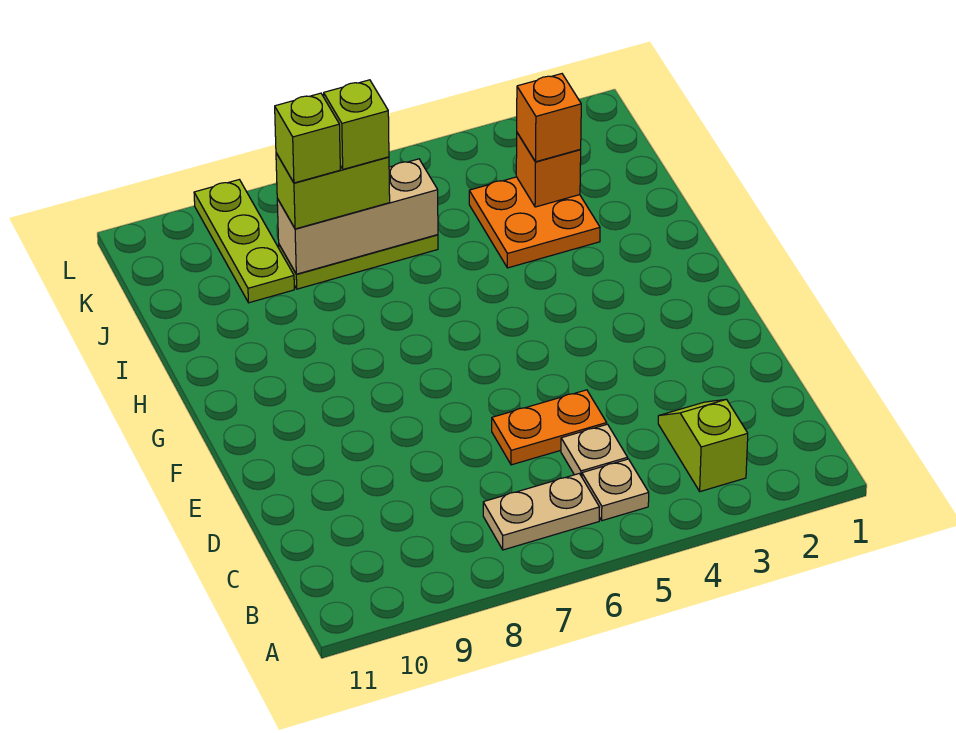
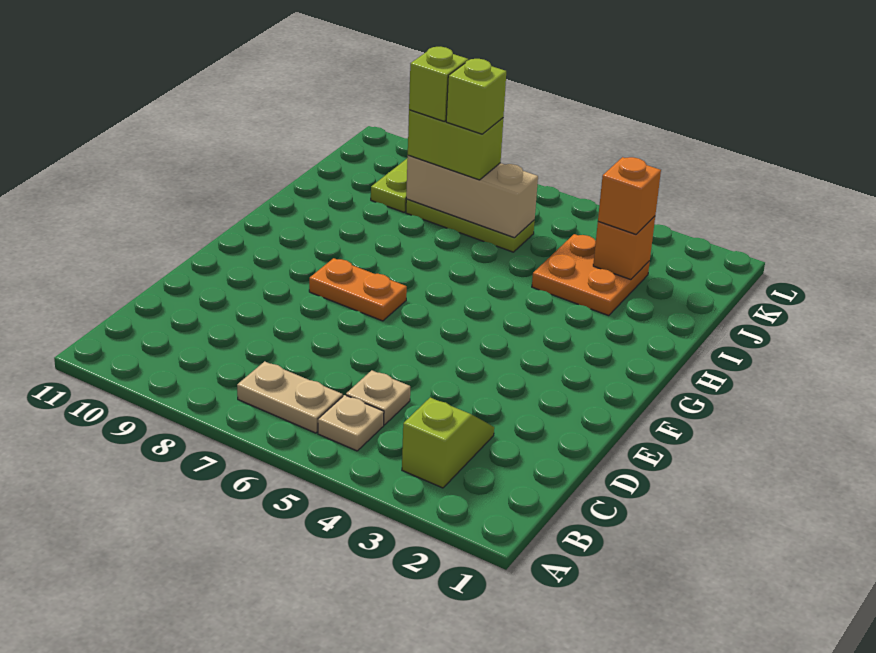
orange plate D5:D6 level 1 -> orange plate F7:F8 level 1

